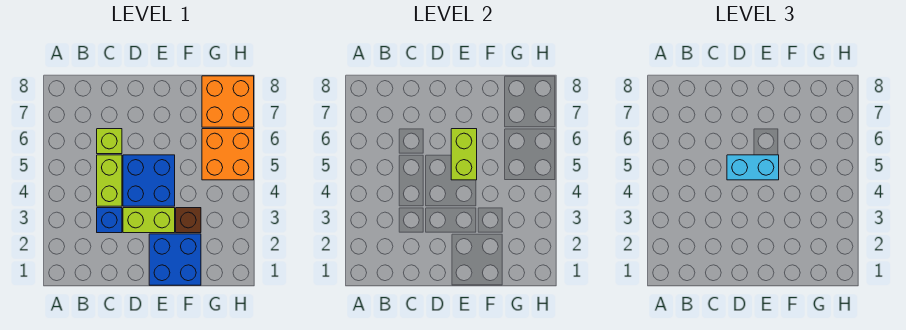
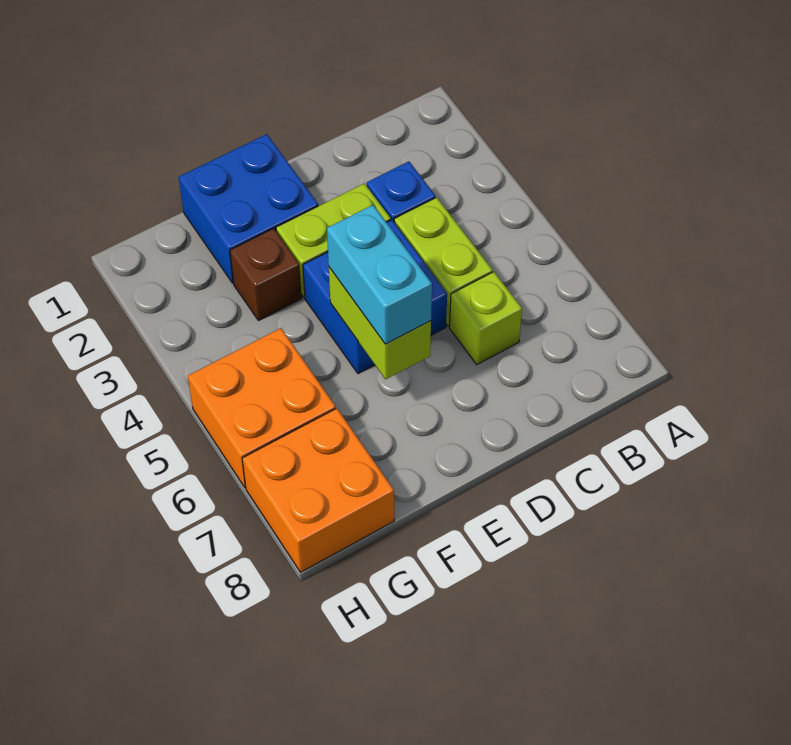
cyan brick D5:E5 level 3 -> cyan brick E5:E6 level 3

